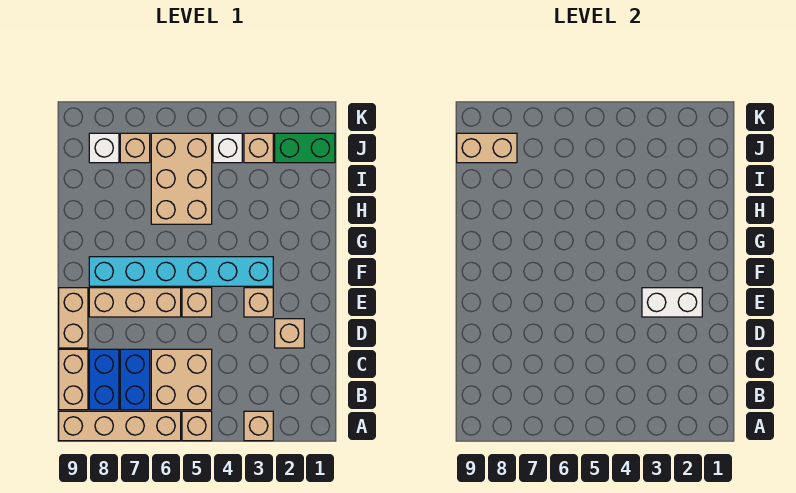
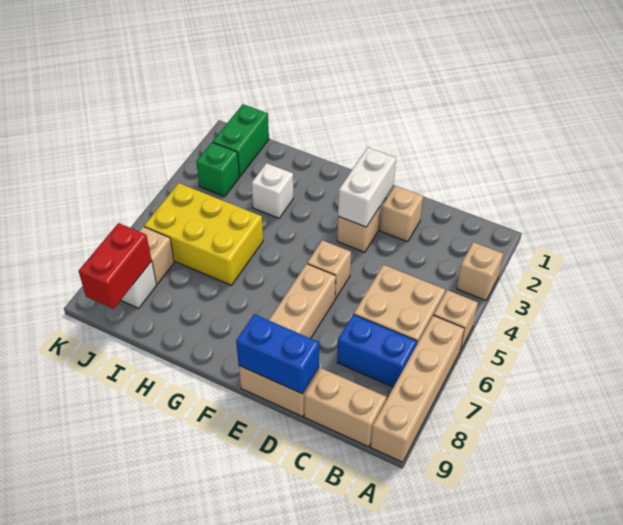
blue brick B8:C8 level 1 -> blue brick D9:E9 level 2
cyan brick F3:F8 level 1 -> none
tan brick H5:J6 level 1 -> yellow brick H5:J6 level 1
tan brick J3 level 1 -> green brick J3 level 1
white brick J4 level 1 -> white brick H3 level 1
tan brick J8:J9 level 2 -> red brick J8:J9 level 2

